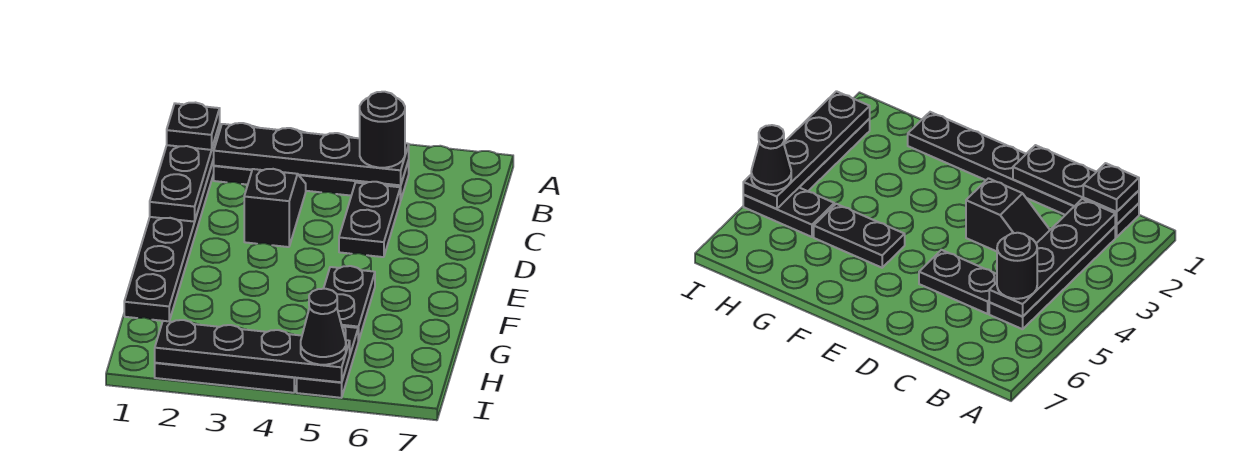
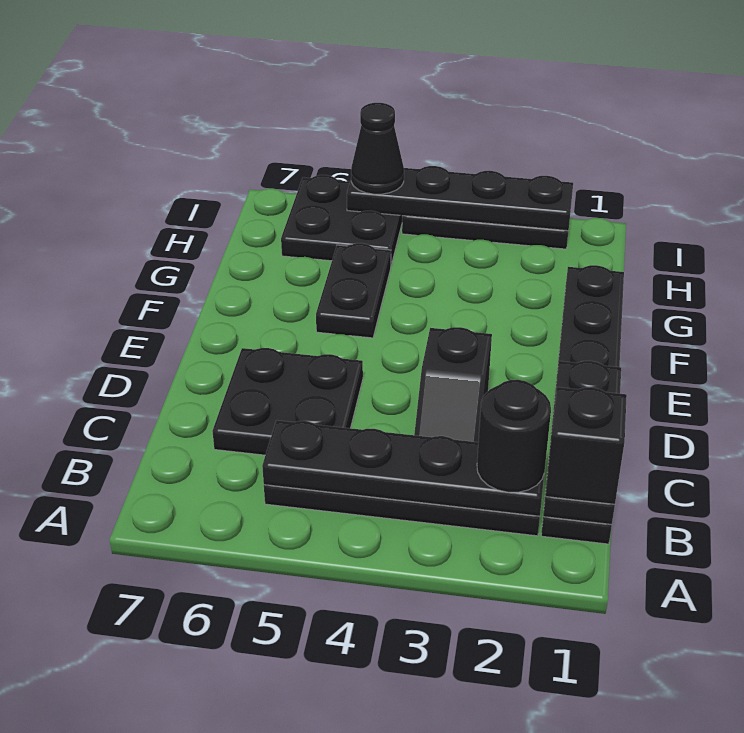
black plate B1 level 3 -> black brick B1 level 3
black round brick B5 level 3 -> black round brick B2 level 3
black plate C5:D5 level 1 -> black plate C5:D6 level 1
black plate H5:I5 level 1 -> black plate H5:I6 level 1

